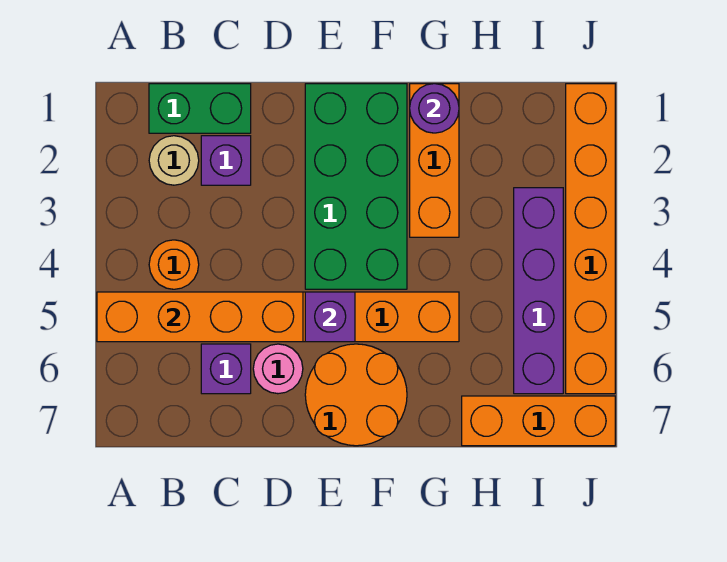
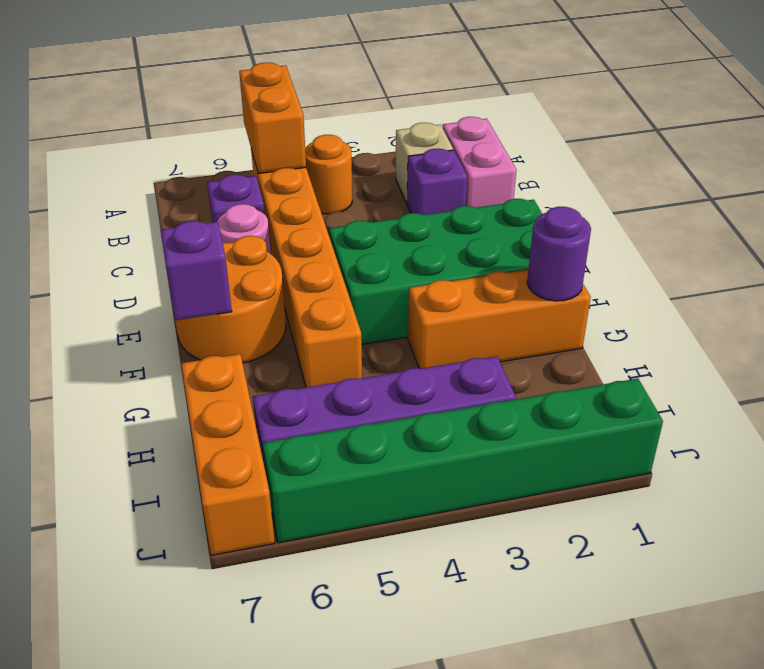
orange brick A5:D5 level 2 -> orange brick A5:B5 level 2
green brick B1:C1 level 1 -> pink brick B1:C1 level 1
tan round brick B2 level 1 -> tan brick B2 level 1
purple brick E5 level 2 -> purple brick F7 level 2
orange brick J1:J6 level 1 -> green brick J1:J6 level 1

